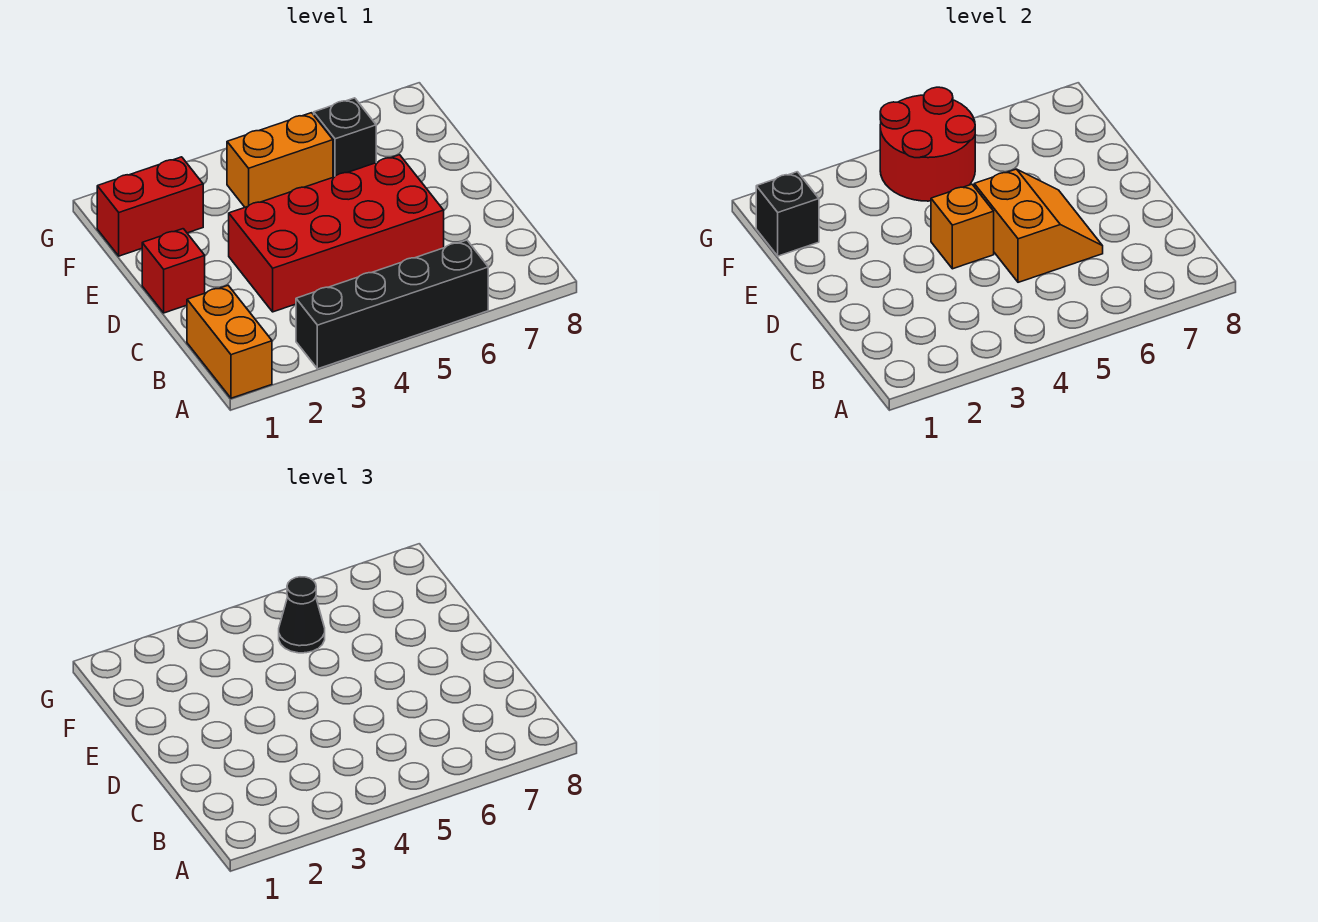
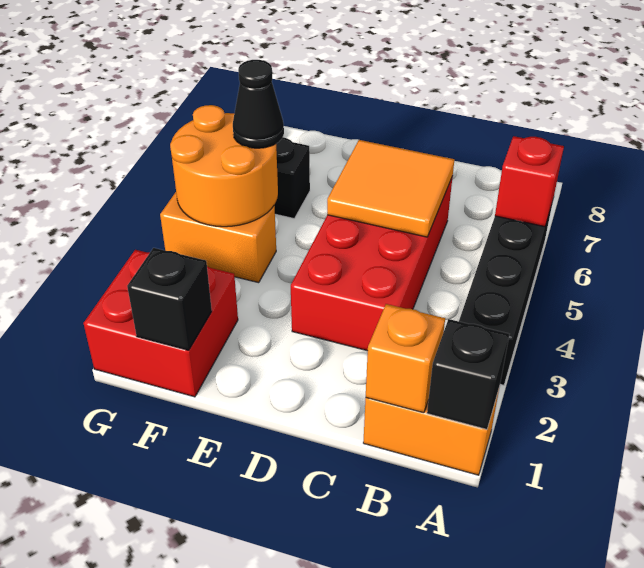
none -> black brick A1 level 2
orange slope C5:D6 level 2 top 5 -> orange tile C5:D6 level 2
red brick D1 level 1 -> red brick A6 level 2
orange brick D4 level 2 -> orange brick B1 level 2
red brick F1:F2 level 1 -> red brick F1:G2 level 1
orange brick F4:F5 level 1 -> orange brick F4:G4 level 1
red round brick F4:G5 level 2 -> orange round brick F4:G5 level 2

